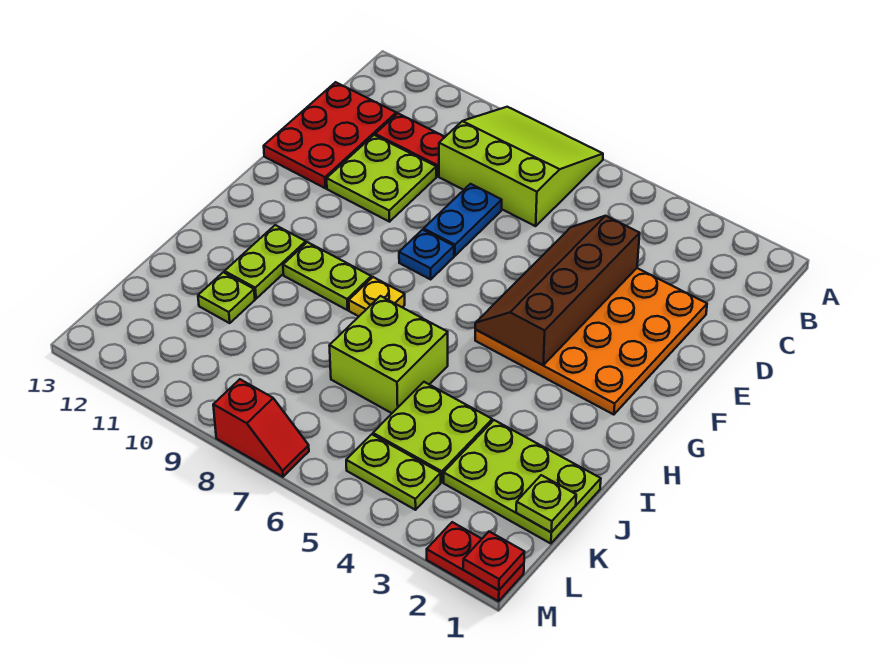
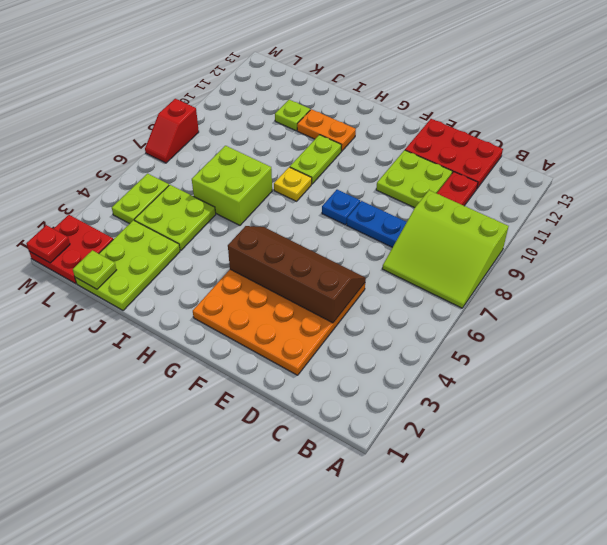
lime slope A7:C9 level 1 top C -> lime slope A7:C9 level 1 top 9
lime plate H11:I11 level 1 -> orange plate H11:I11 level 1
red plate M1:M2 level 1 -> red plate L1:M2 level 1

